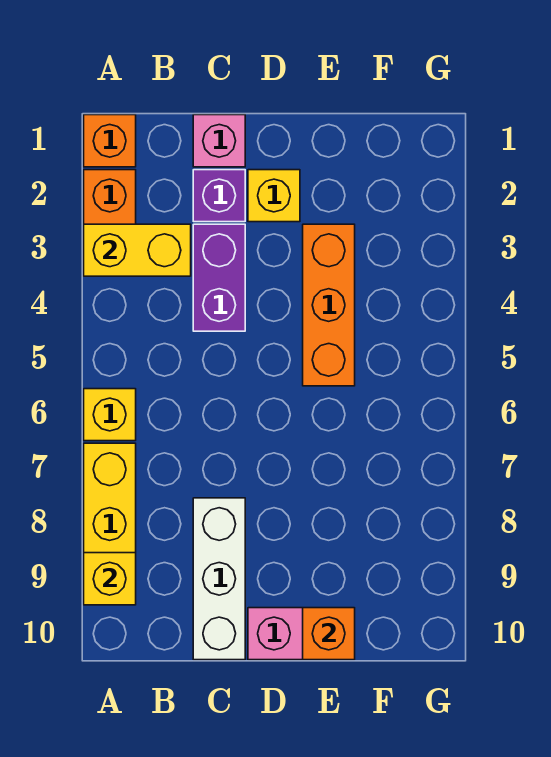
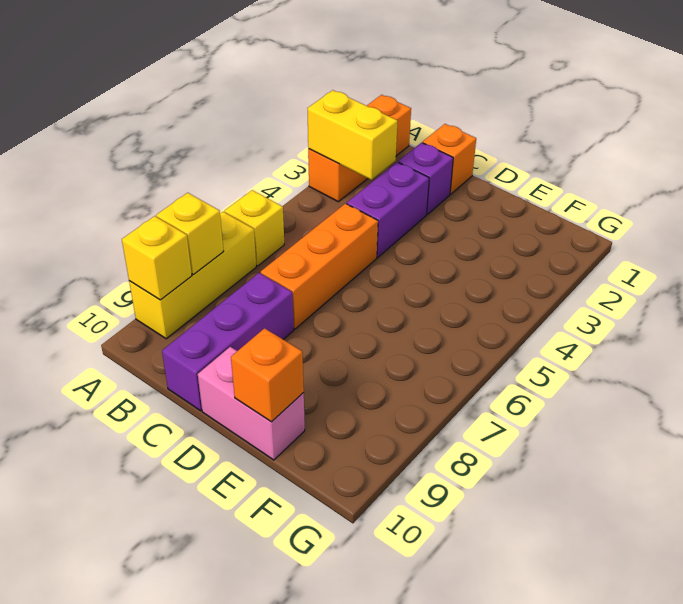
pink brick C1 level 1 -> orange brick C1 level 1
white brick C8:C10 level 1 -> purple brick C8:C10 level 1
yellow brick D2 level 1 -> yellow brick A8 level 2
orange brick E3:E5 level 1 -> orange brick C5:C7 level 1

